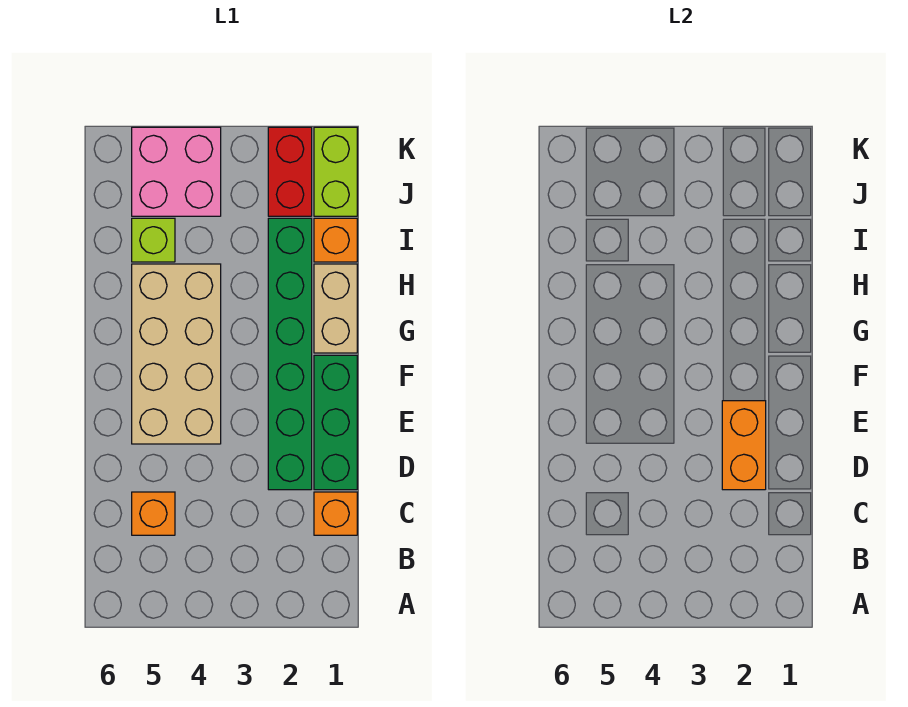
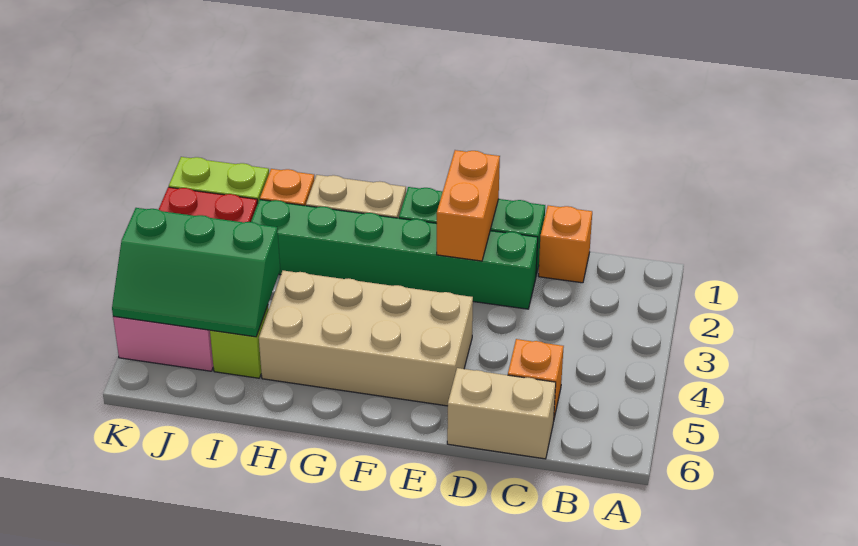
none -> tan brick C6:D6 level 1
orange brick D2:E2 level 2 -> orange brick E1:E2 level 2
none -> green slope I4:K5 level 2 top 4

